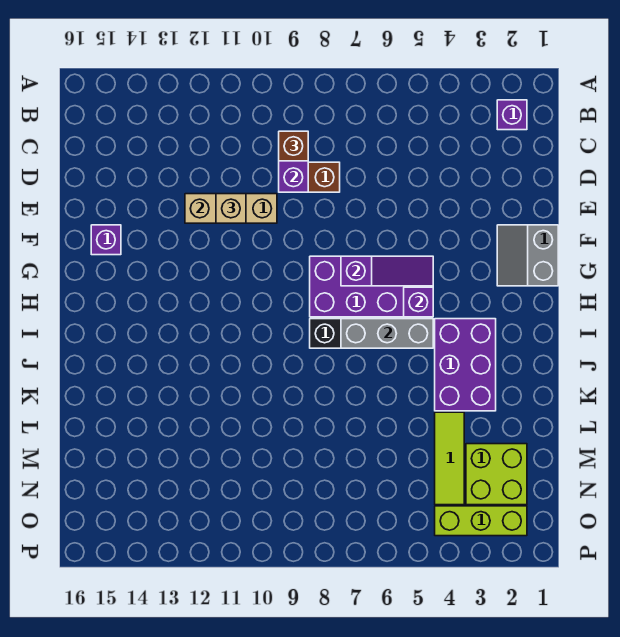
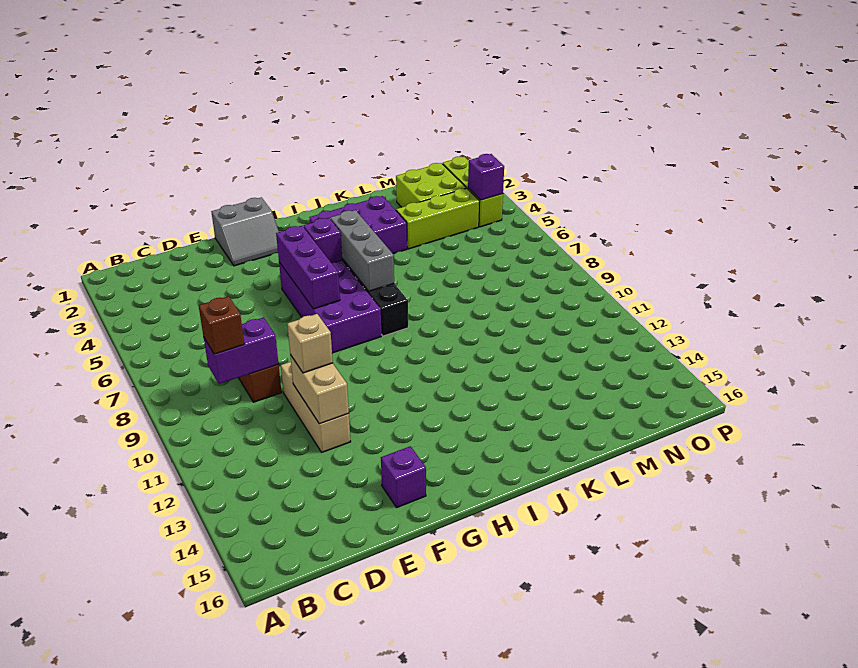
purple brick B2 level 1 -> purple brick O4 level 2
purple slope G5:G7 level 2 top 7 -> purple brick G5:G7 level 2
lime tile L4:N4 level 1 -> lime brick L4:N4 level 1

